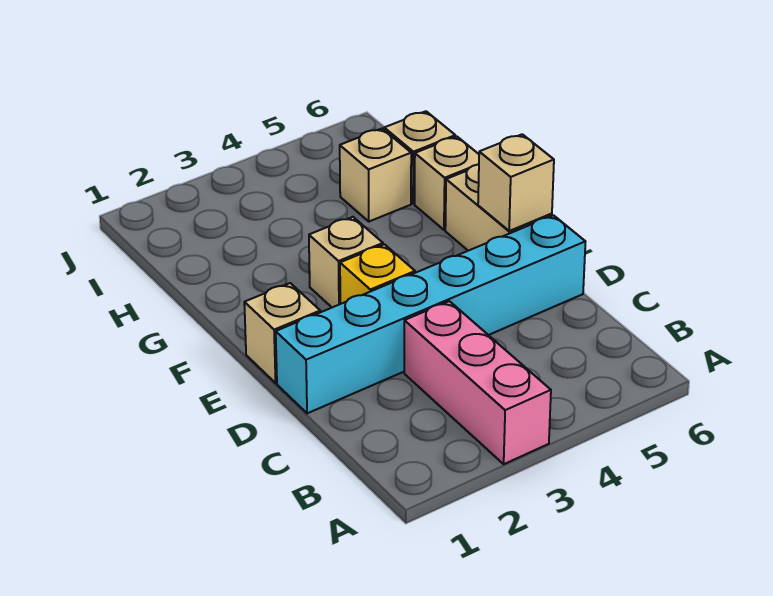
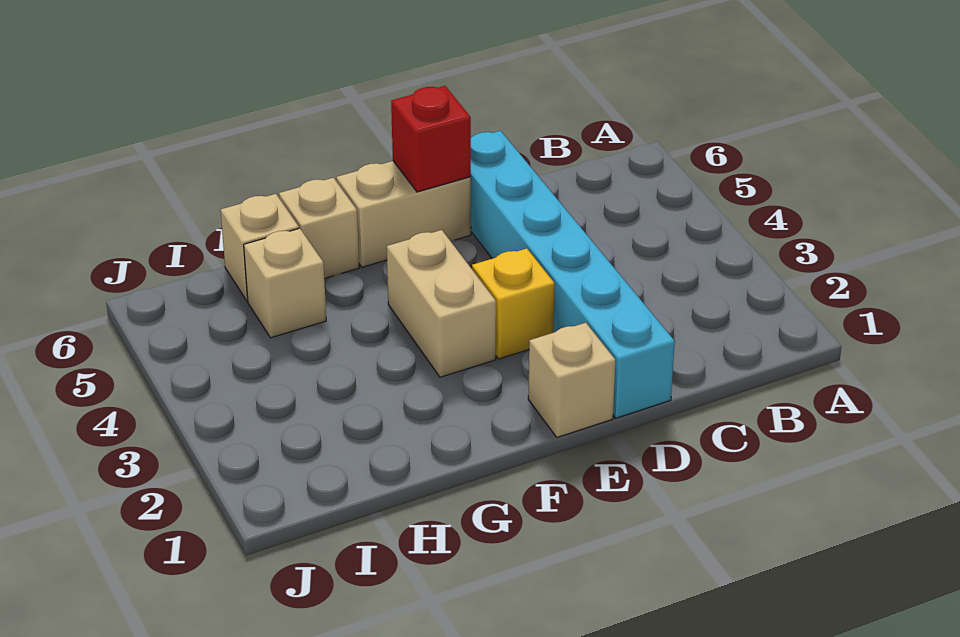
pink brick A3:C3 level 1 -> none
tan brick E6 level 2 -> red brick E6 level 2
tan brick F3 level 1 -> tan brick F3:F4 level 1

